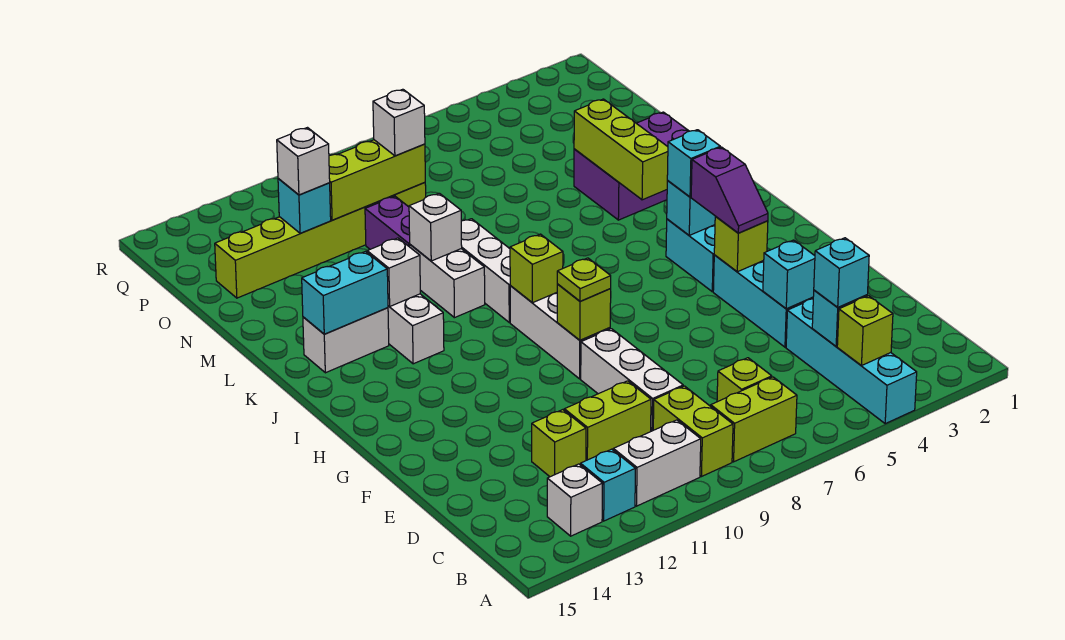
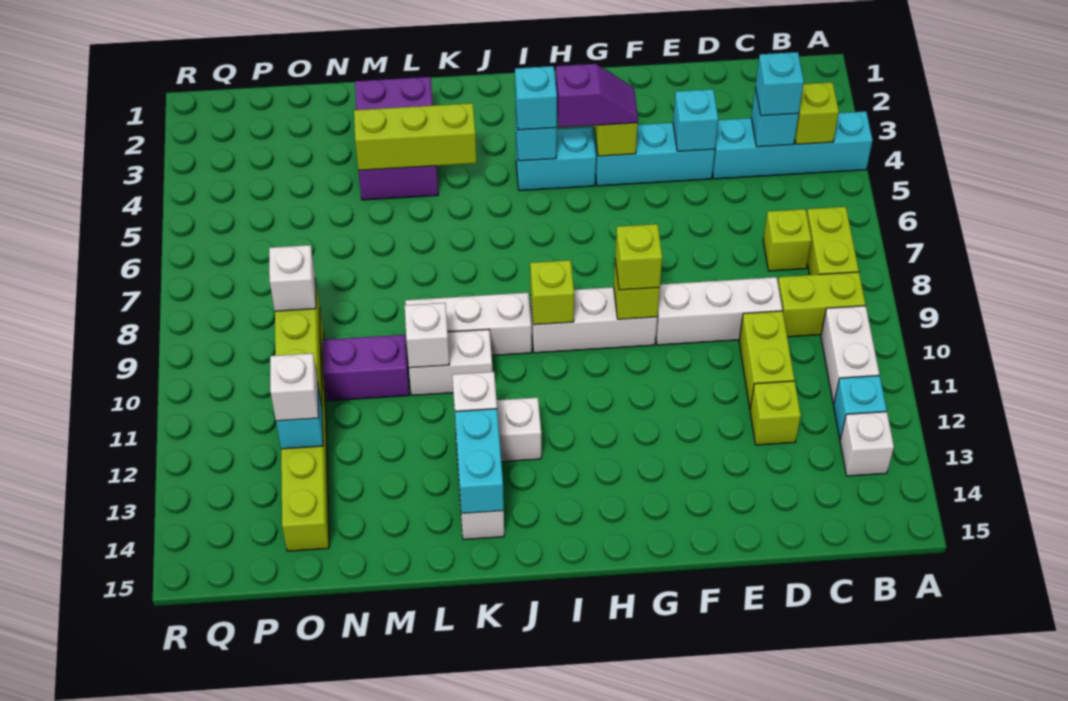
lime plate G9 level 3 -> lime brick G9 level 3

